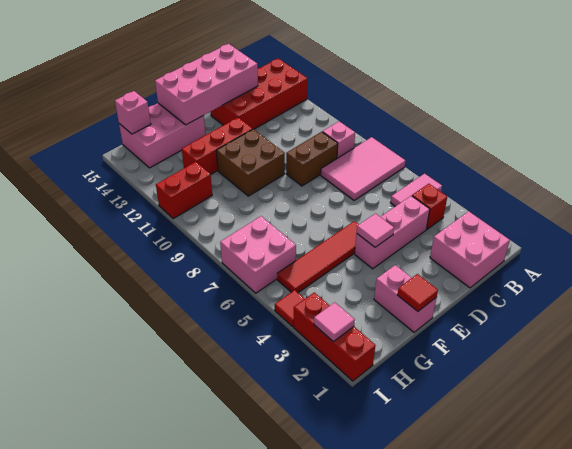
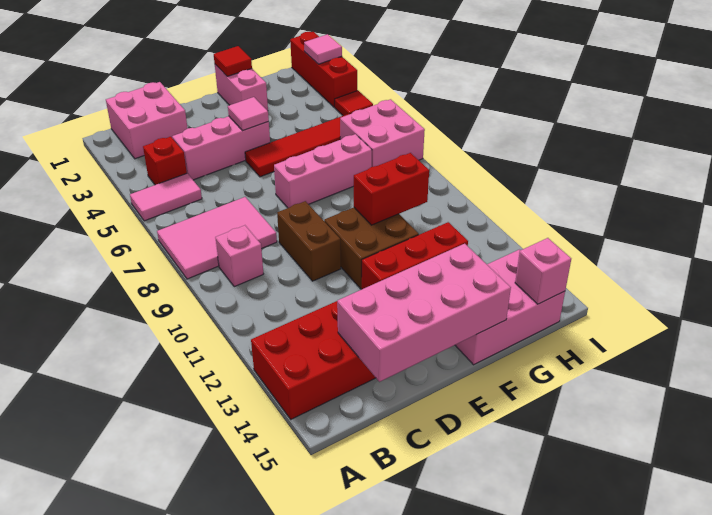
brown brick C9:D9 level 1 -> brown brick D9:D10 level 1
none -> pink brick E7:G7 level 1
red brick H11:I11 level 1 -> red brick F10:G10 level 2

